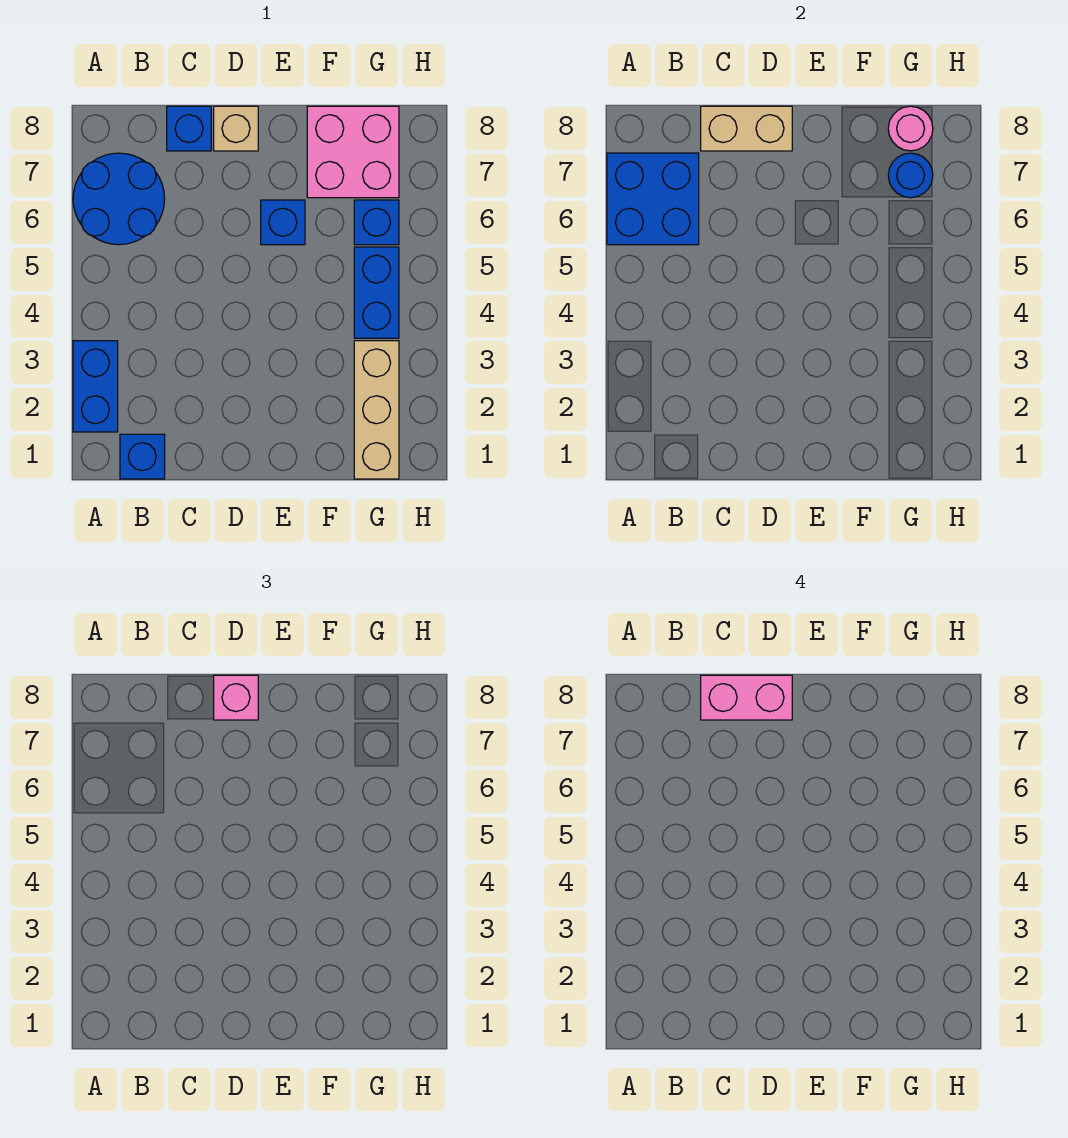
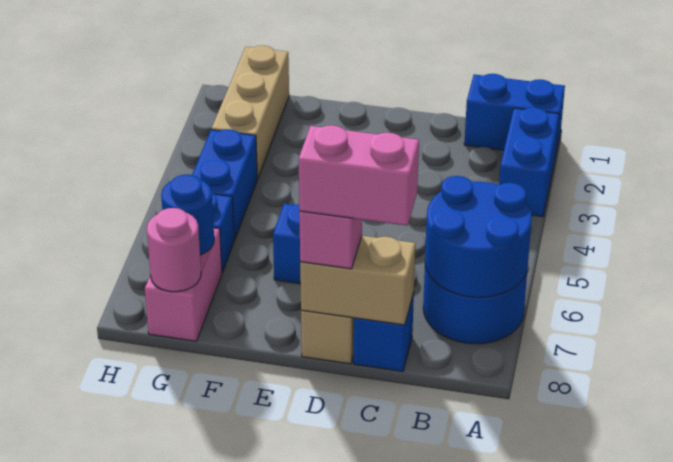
blue brick A6:B7 level 2 -> blue round brick A6:B7 level 2
blue brick B1 level 1 -> blue brick A1:B1 level 1
pink brick F7:G8 level 1 -> pink brick G7:G8 level 1

